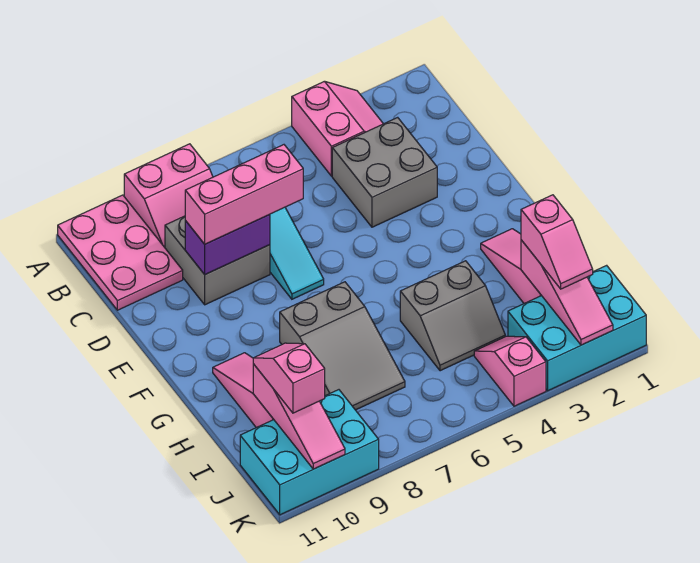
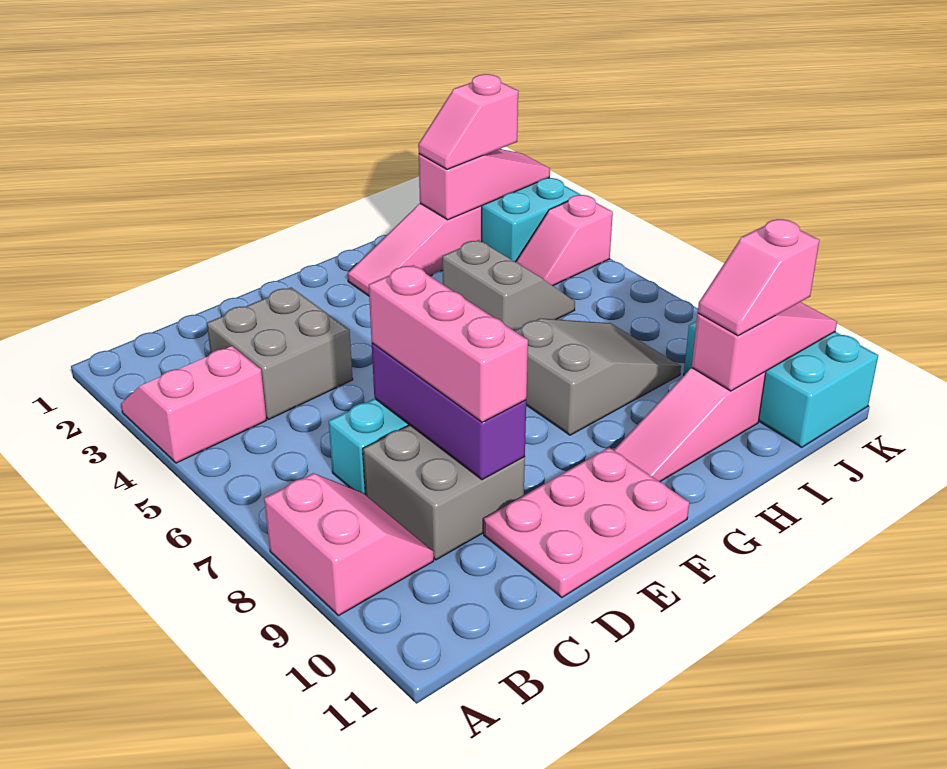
pink plate A10:C11 level 1 -> pink plate D10:F11 level 1
purple brick D8:D9 level 2 -> purple brick D7:D9 level 2
pink slope I2:J2 level 3 top I -> pink slope I2:J2 level 3 top J

